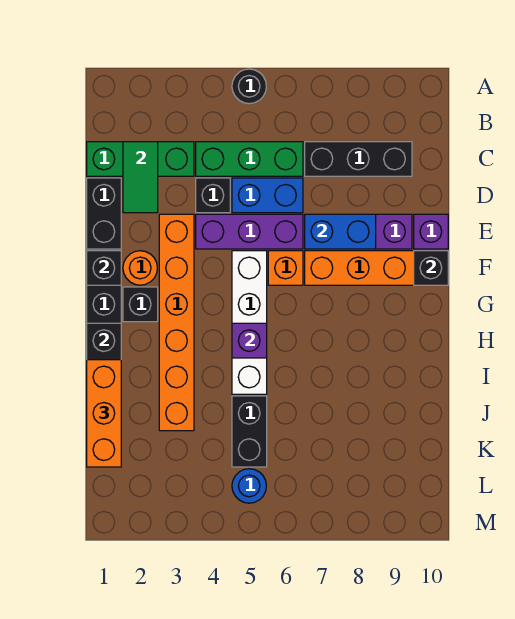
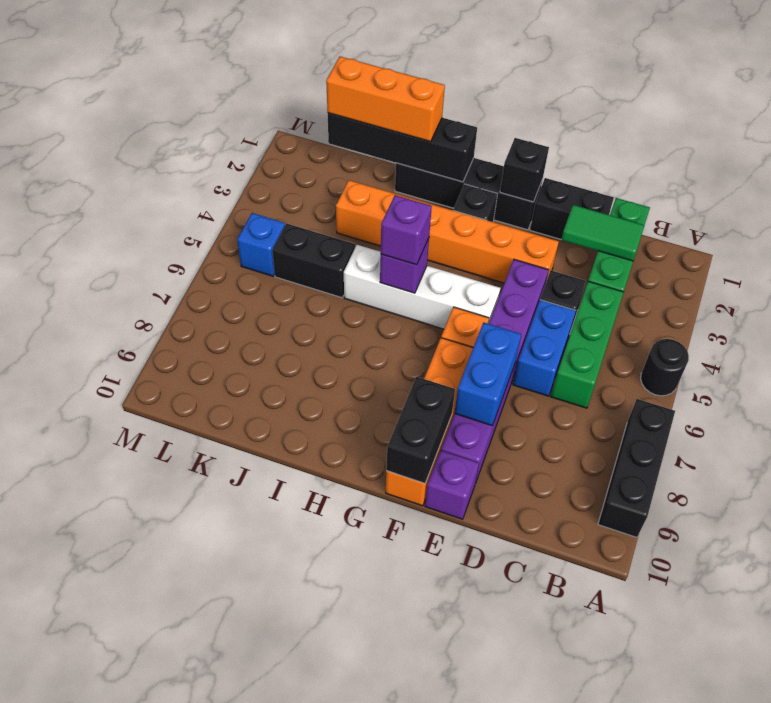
black brick C7:C9 level 1 -> black brick A7:A9 level 1
orange round brick F2 level 1 -> none
black brick F10 level 2 -> black brick F9:F10 level 2
none -> purple brick H5 level 3
blue round brick L5 level 1 -> blue brick L5 level 1

